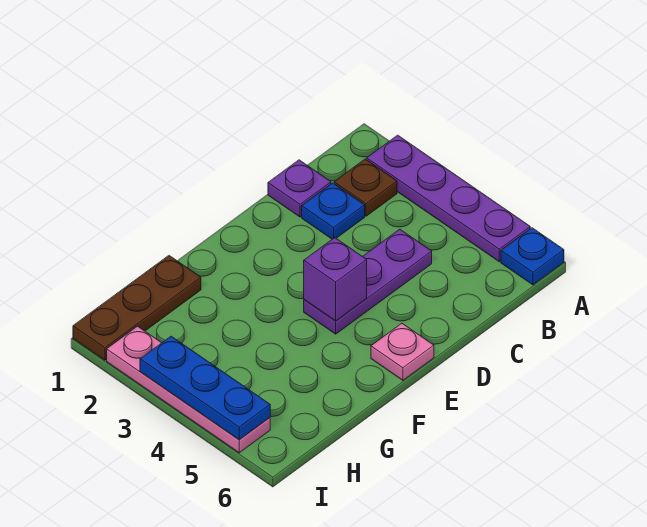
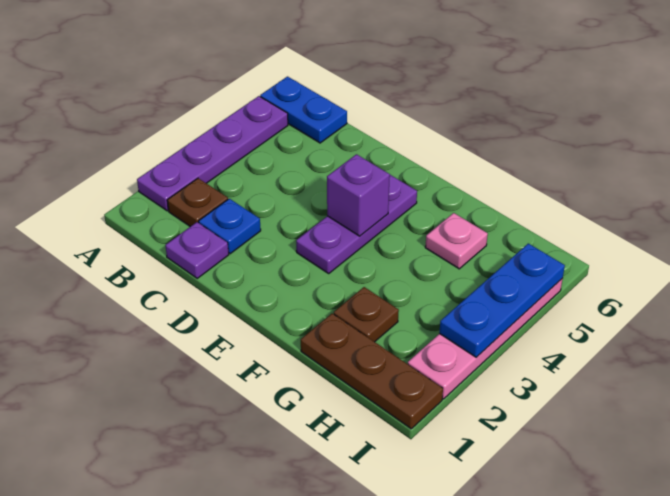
blue plate A6 level 1 -> blue plate A6:B6 level 1
purple plate C4:E4 level 1 -> purple plate E3:E5 level 1
pink plate E6 level 1 -> pink plate G5 level 1
none -> brown plate G2 level 1

